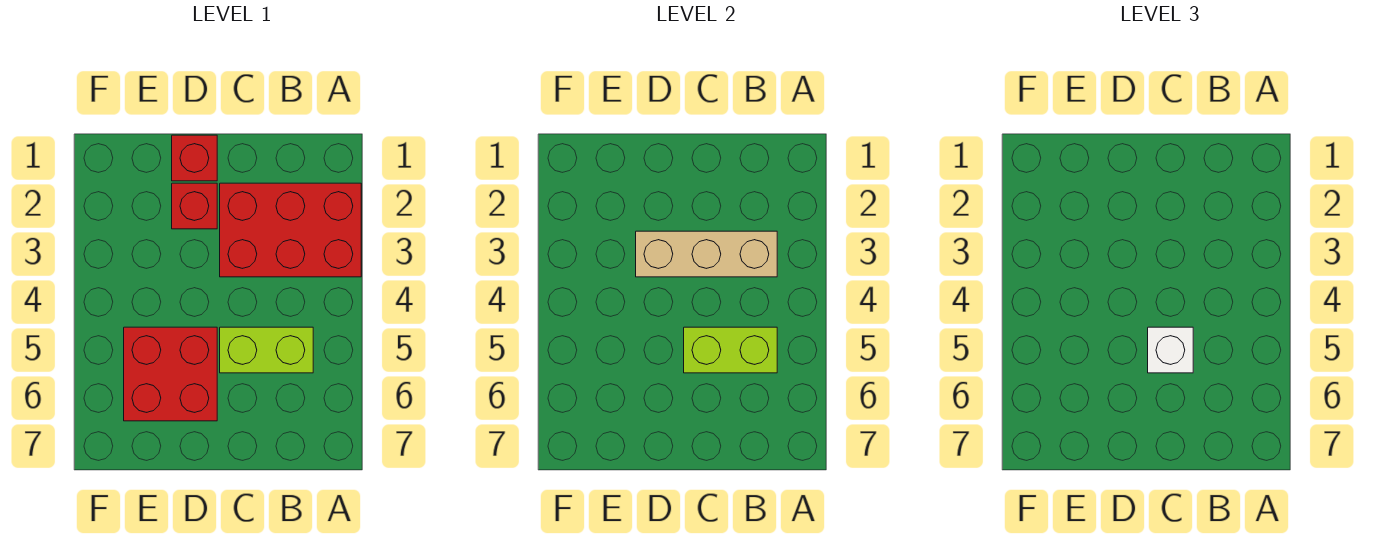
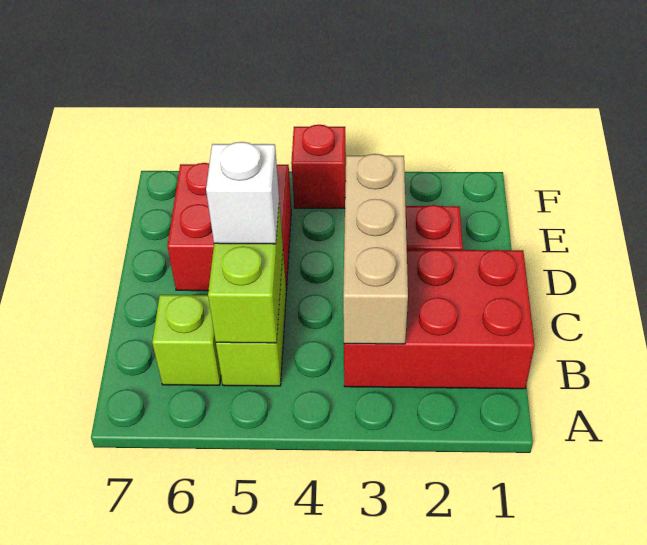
red brick A2:C3 level 1 -> red brick B1:C3 level 1
none -> lime brick B6 level 1
red brick D1 level 1 -> red brick F4 level 1

